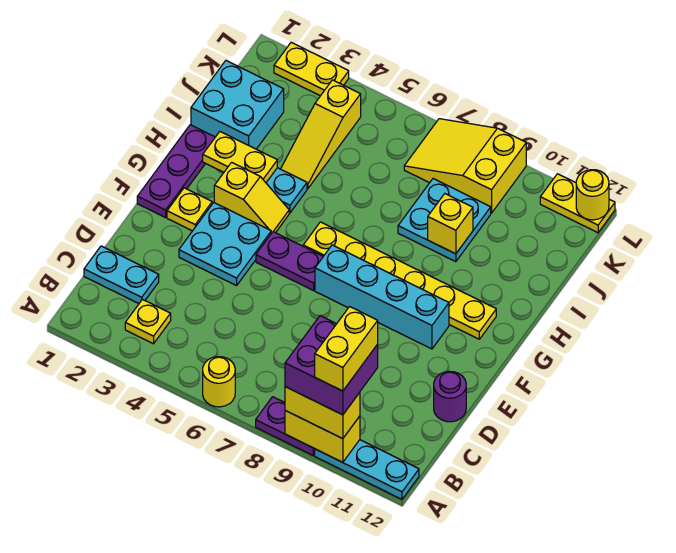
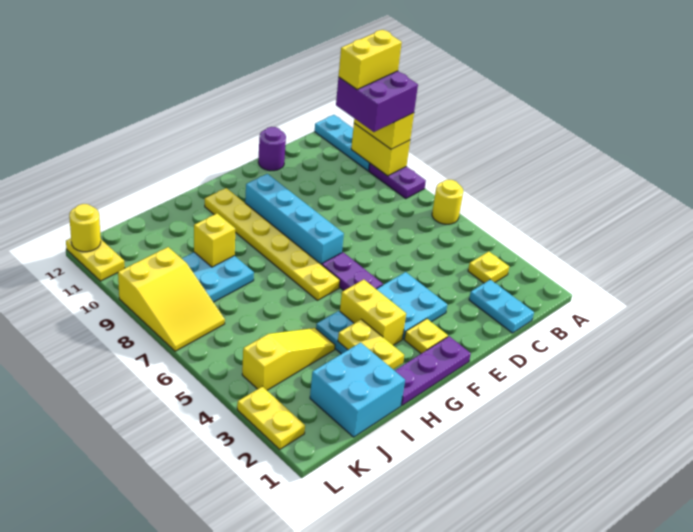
yellow slope G3:G4 level 1 top 3 -> yellow brick G3:G4 level 1

